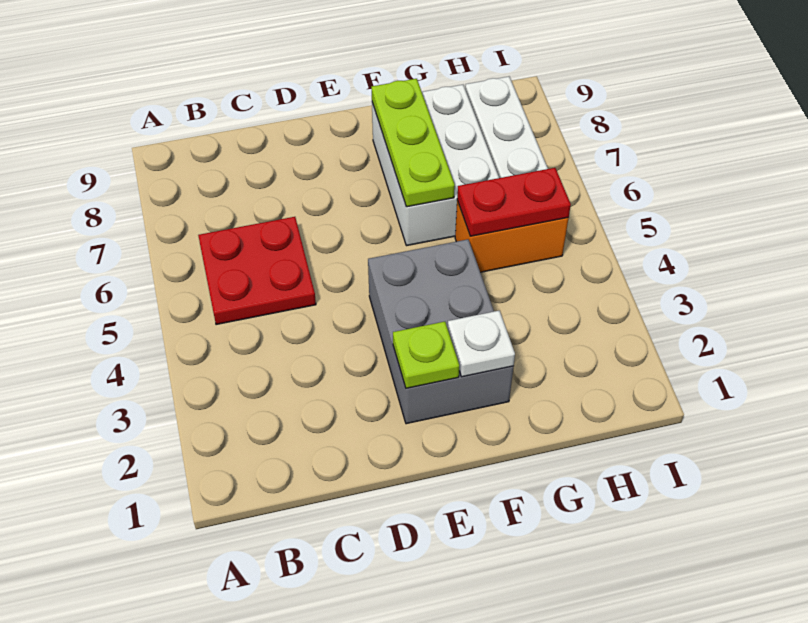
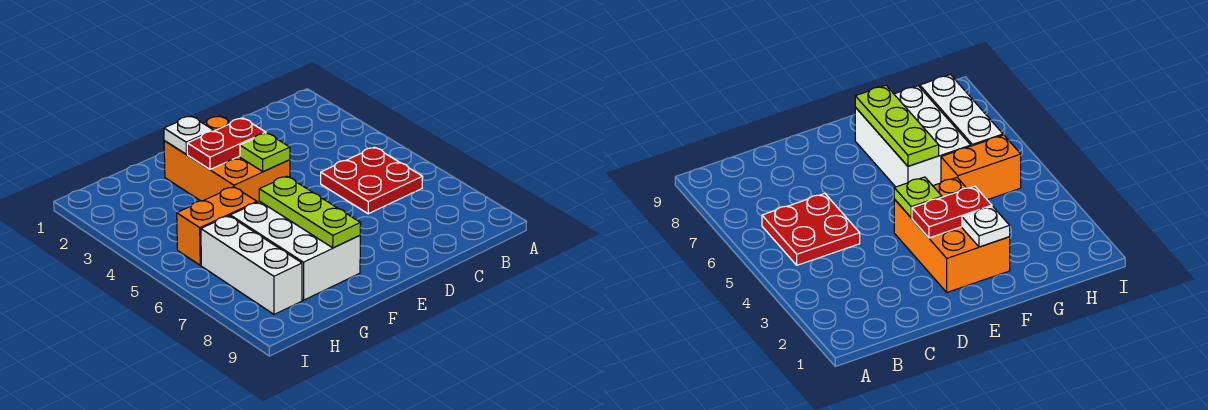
grey brick E2:F4 level 1 -> orange brick E2:F4 level 1
lime plate E2 level 2 -> lime plate E4 level 2
red plate G5:H5 level 2 -> red plate E3:F3 level 2

